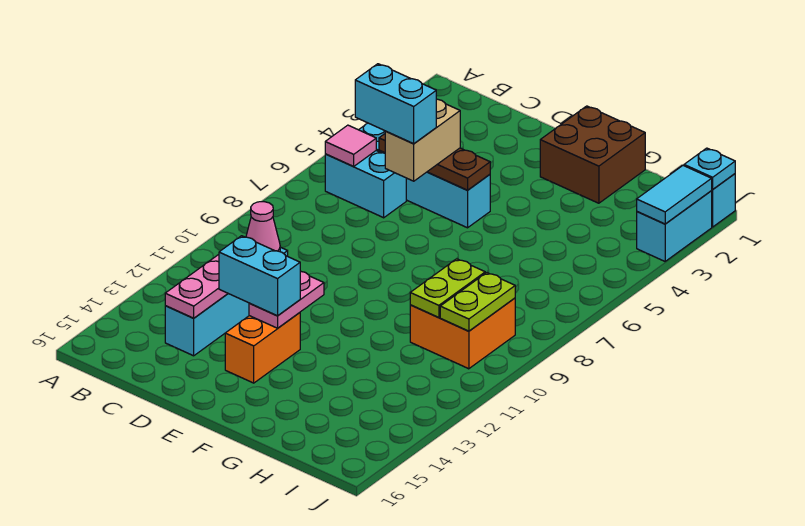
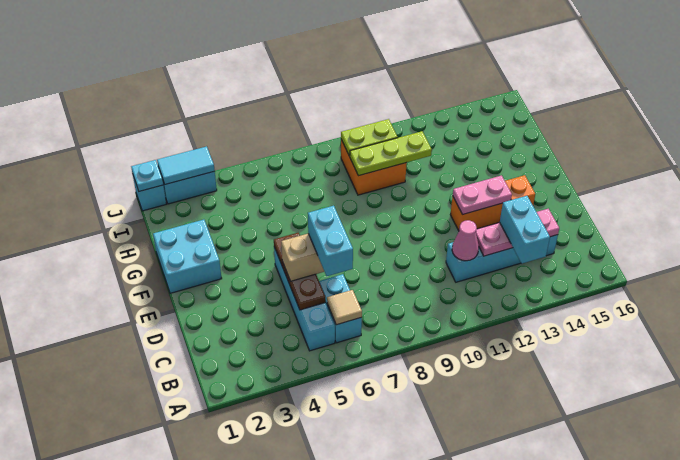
pink tile B6 level 2 -> tan tile B6 level 2
cyan brick D13:E13 level 3 -> cyan brick B13:C13 level 3
orange brick E13:E14 level 1 -> orange brick E12:E14 level 1
brown brick F1:G2 level 1 -> cyan brick F1:G2 level 1
lime plate H9:H10 level 2 -> lime plate H9:H11 level 2

